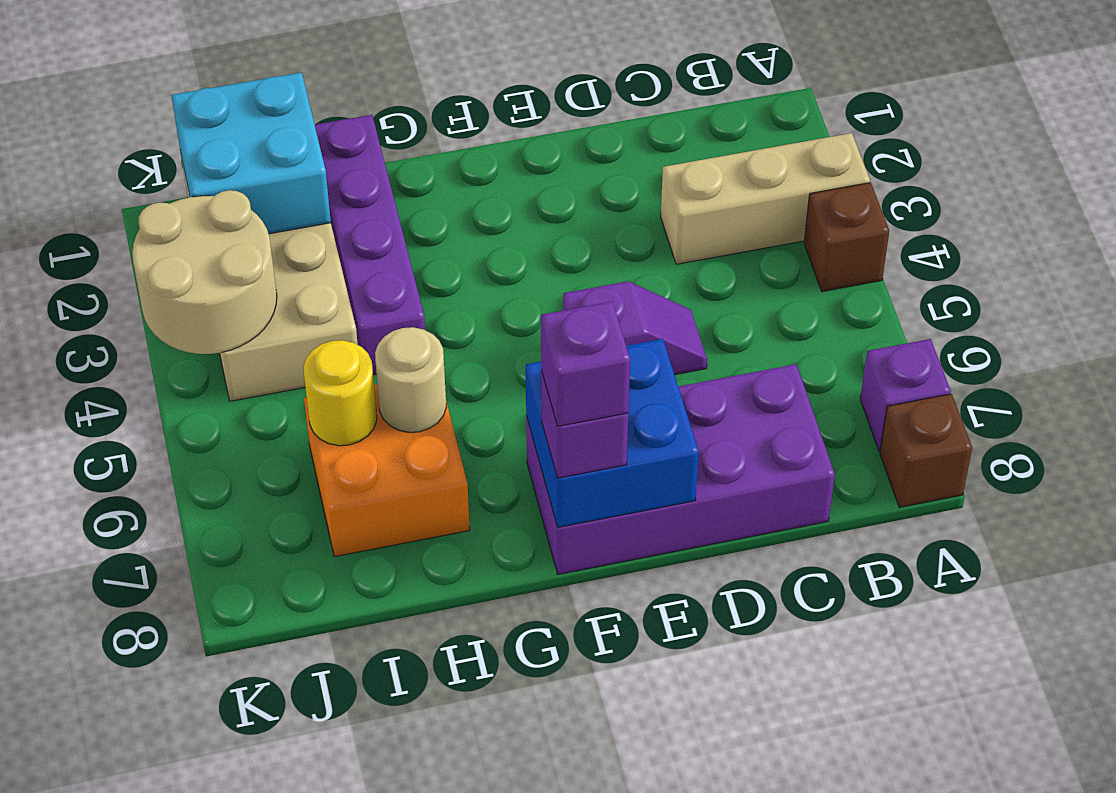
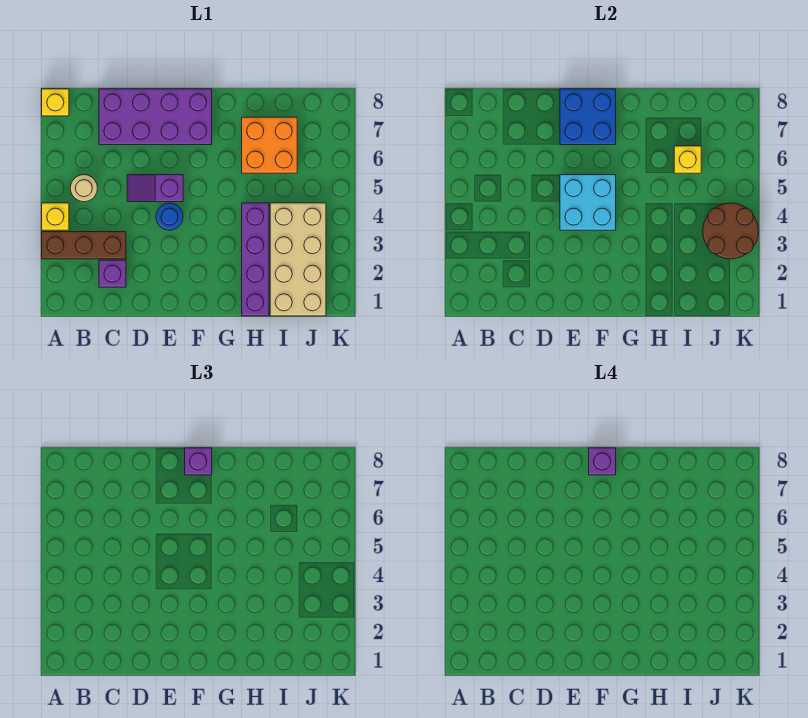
tan brick A3:C3 level 1 -> brown brick A3:C3 level 1
brown brick A4 level 1 -> yellow brick A4 level 1
purple brick A7 level 1 -> purple brick C2 level 1
brown brick A8 level 1 -> yellow brick A8 level 1
none -> blue round brick E4 level 1
tan round brick H6 level 2 -> tan round brick B5 level 1
cyan brick I1:J2 level 2 -> cyan brick E4:F5 level 2
yellow round brick I6 level 2 -> yellow brick I6 level 2
tan round brick J3:K4 level 2 -> brown round brick J3:K4 level 2

